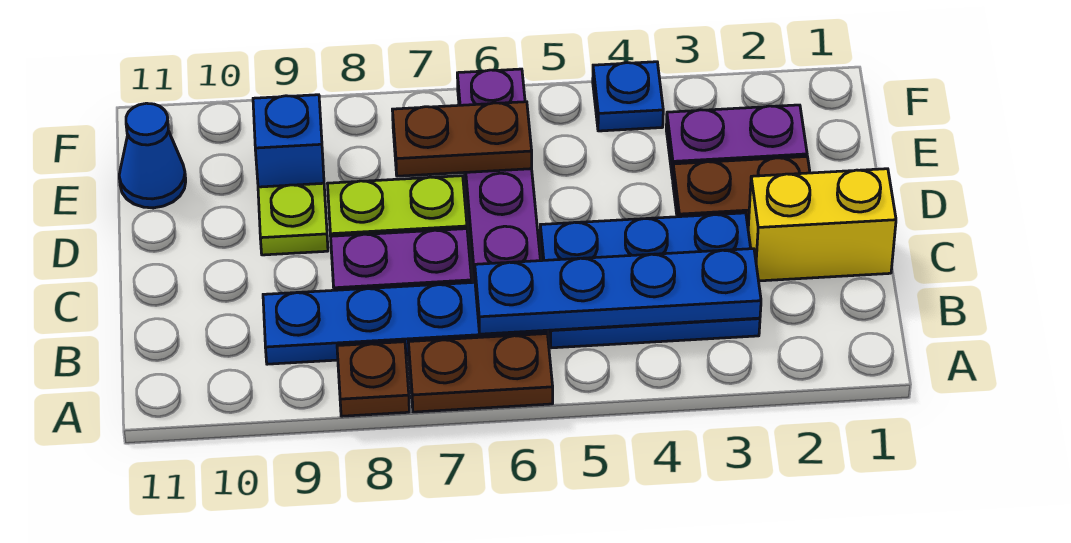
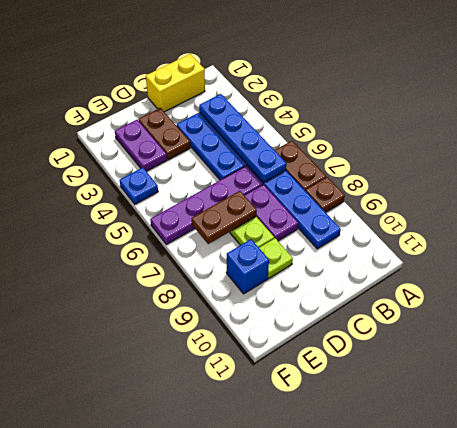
yellow brick C1:C2 level 1 -> yellow brick B1:C1 level 1
brown plate E6:E7 level 2 -> brown plate D7:E7 level 2
blue cone E11 level 1 -> none

